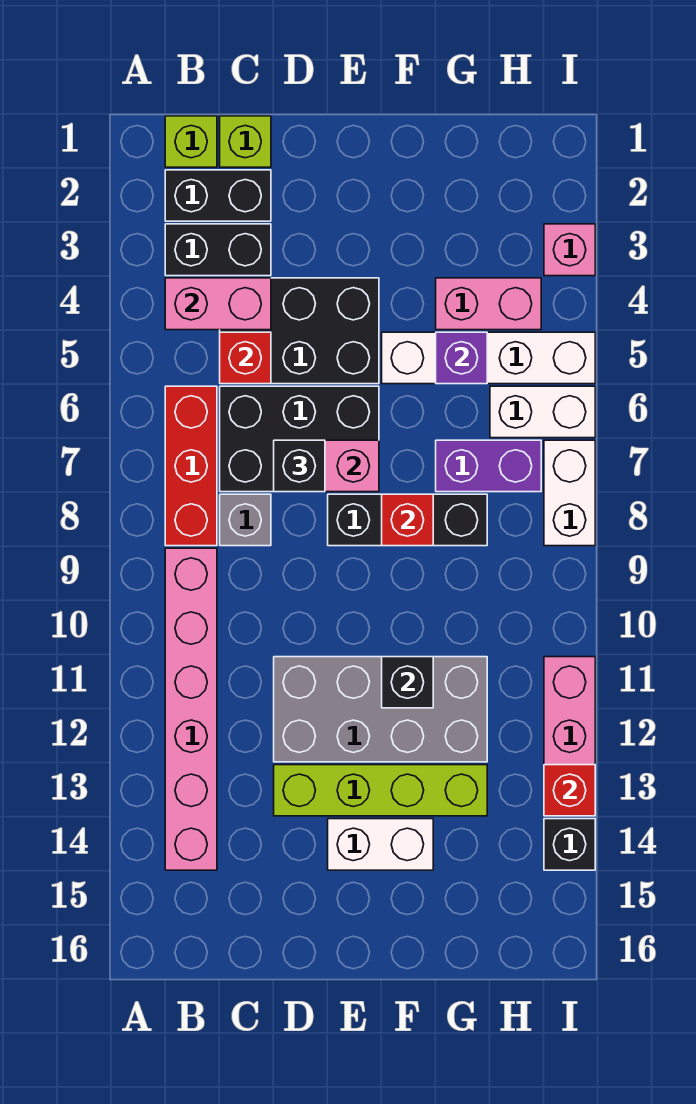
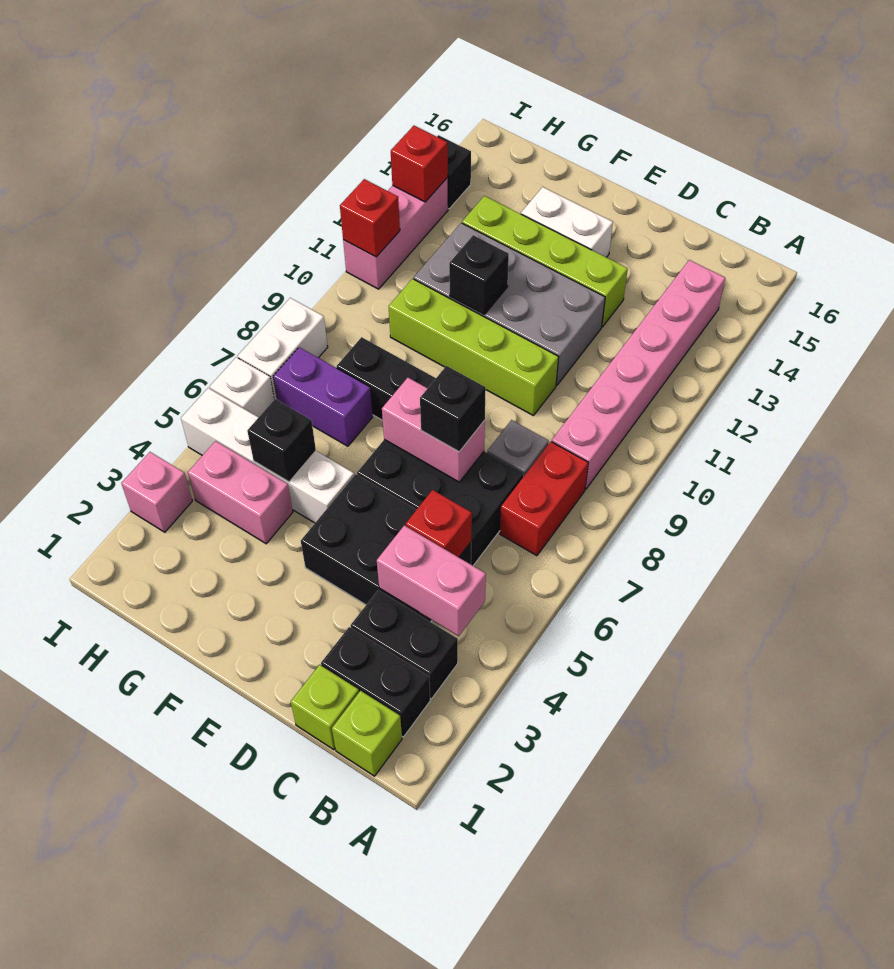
red brick B6:B8 level 1 -> red brick B7:B8 level 1
none -> lime brick D10:G10 level 1
red brick F8 level 2 -> red brick I11 level 2
purple brick G5 level 2 -> black brick G5 level 2
white brick H6:I6 level 1 -> white brick I6 level 1

